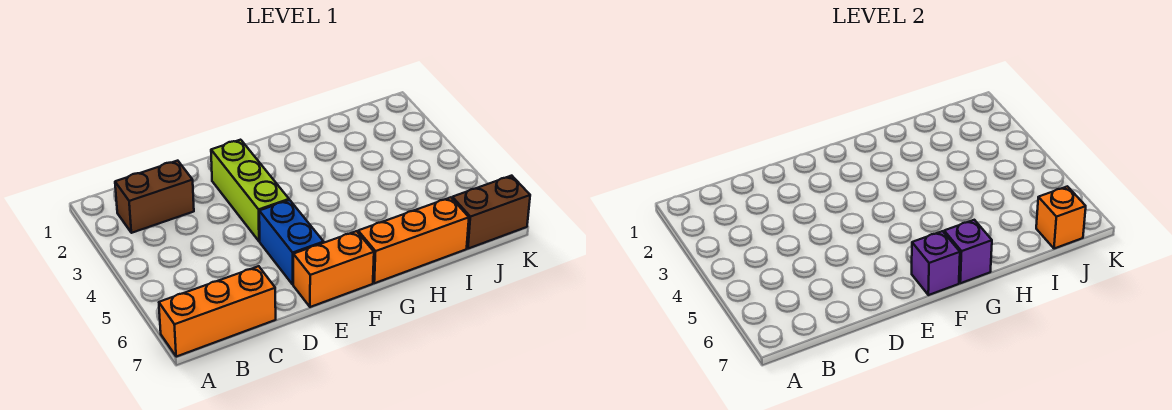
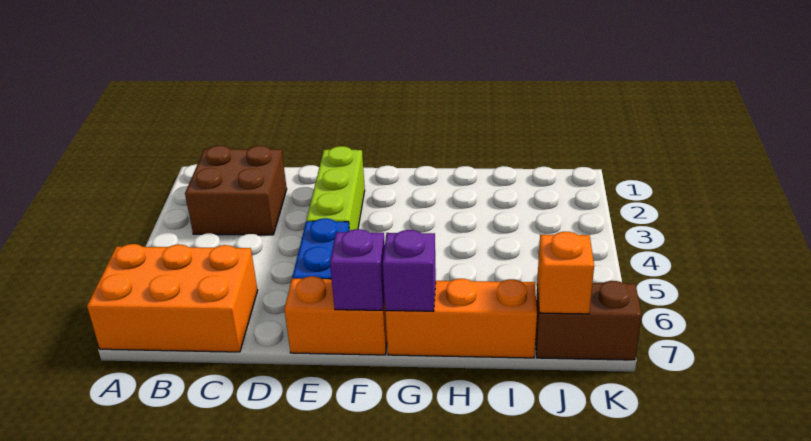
orange brick A7:C7 level 1 -> orange brick A6:C7 level 1
brown brick B2:C2 level 1 -> brown brick B2:C3 level 1

